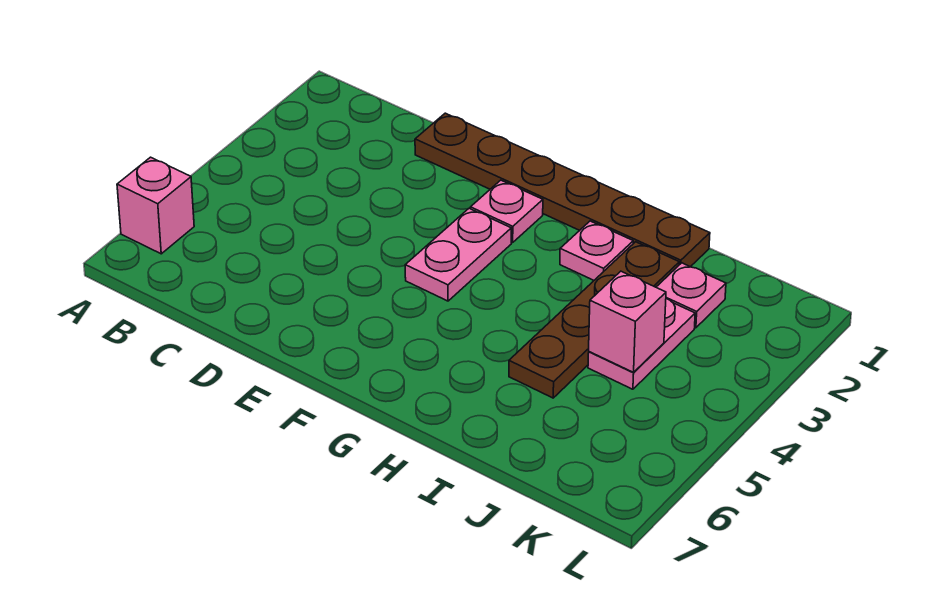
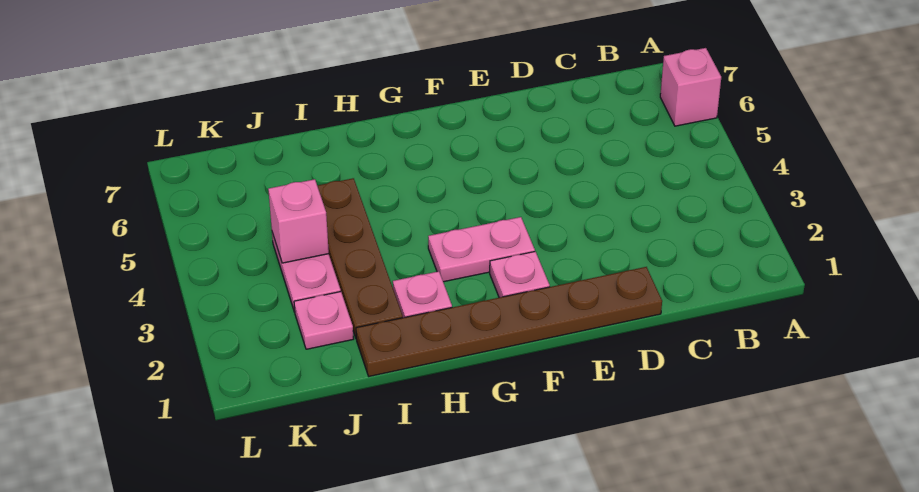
pink plate F3:F4 level 1 -> pink plate F3:G3 level 1

